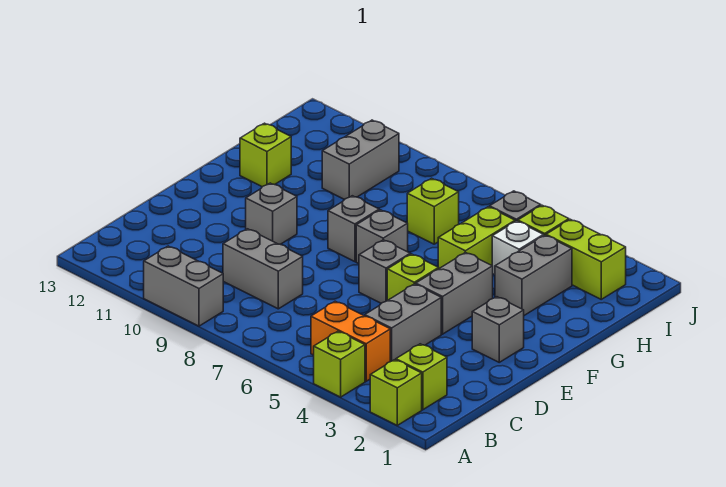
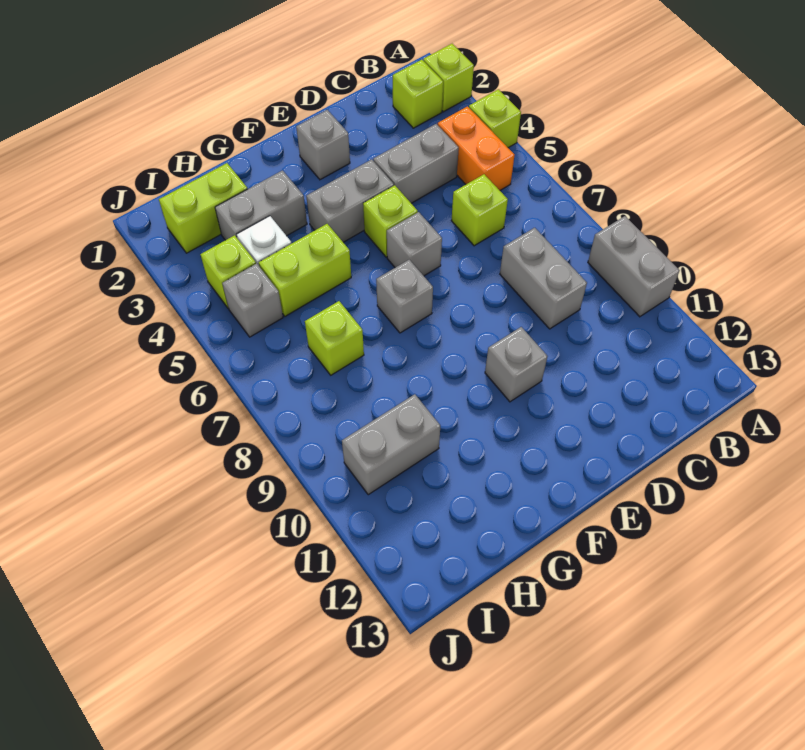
grey brick F8 level 1 -> none
lime brick G12 level 1 -> lime brick C6 level 1
lime brick I2:I3 level 1 -> lime brick H2:I2 level 1

